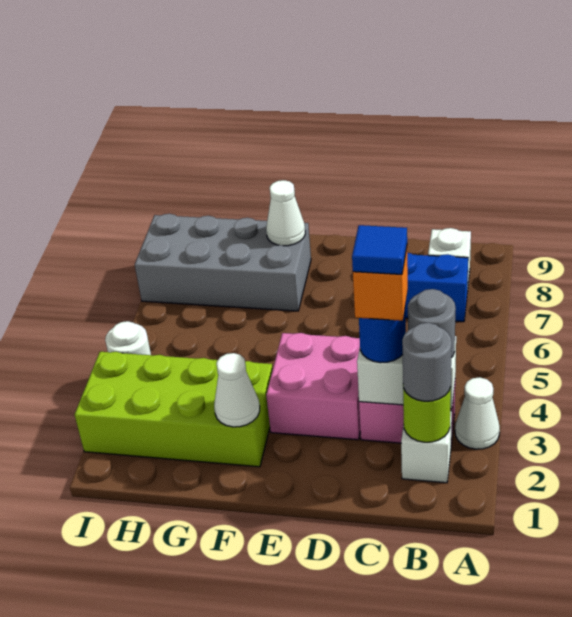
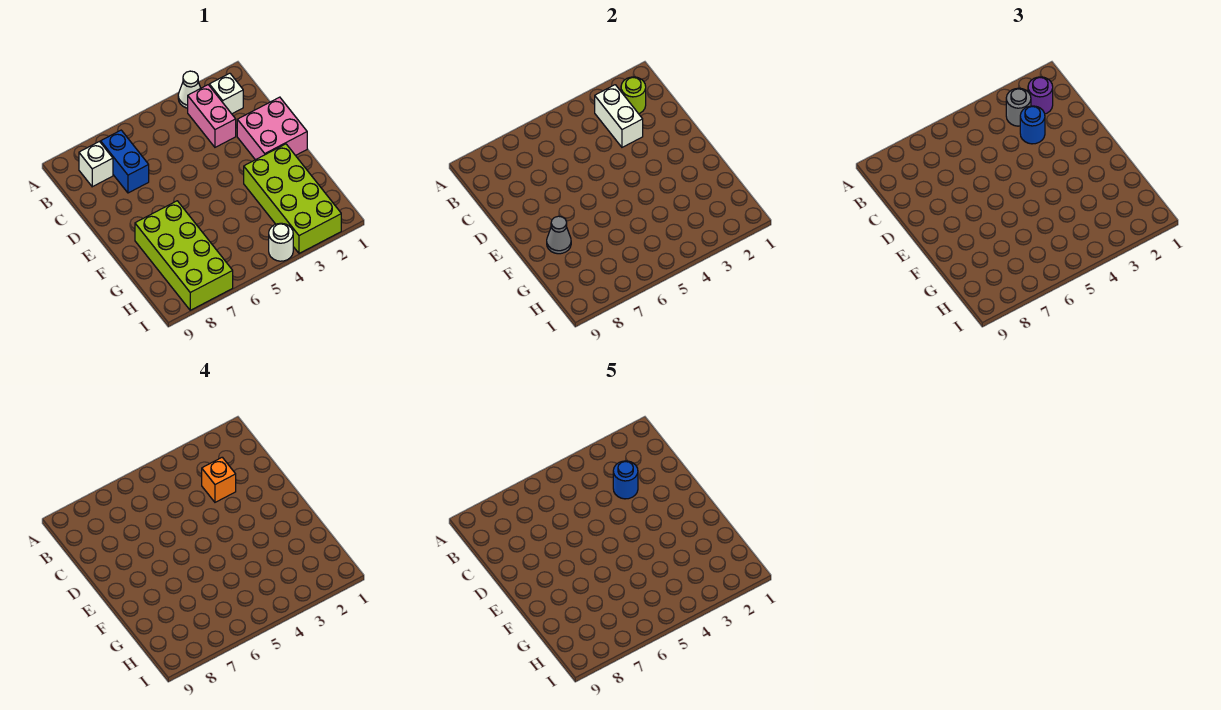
grey round brick B2 level 3 -> purple round brick B2 level 3
blue tile C3 level 5 -> blue round brick C3 level 5
pink brick D3:E4 level 1 -> pink brick D1:E2 level 1
white cone F2 level 2 -> none
grey brick F7:I8 level 1 -> lime brick F7:I8 level 1
white cone F8 level 2 -> grey cone F8 level 2

